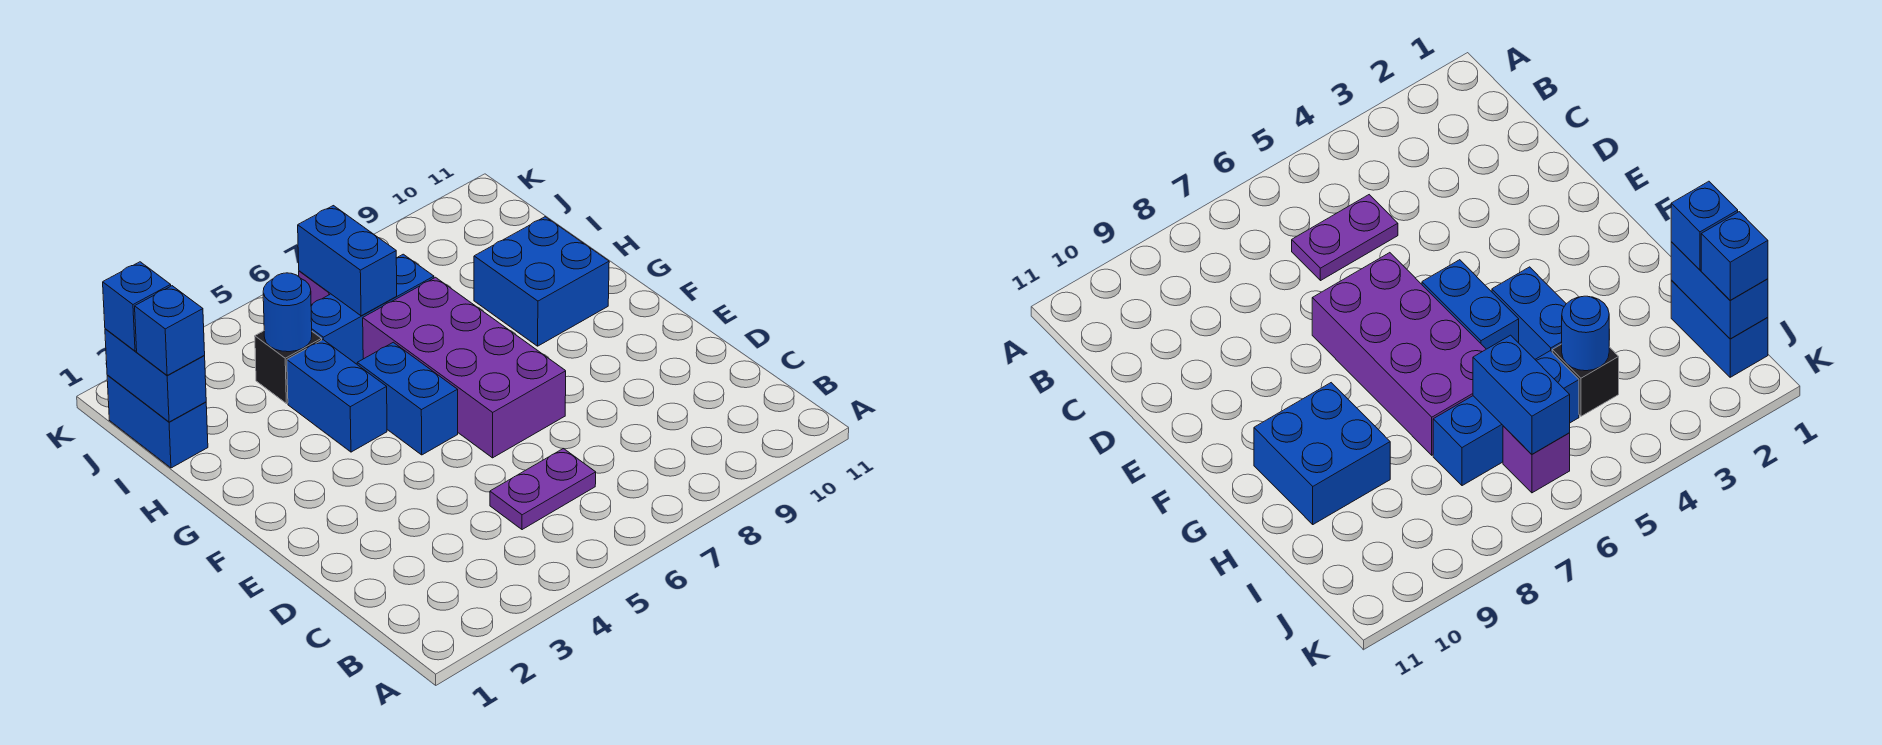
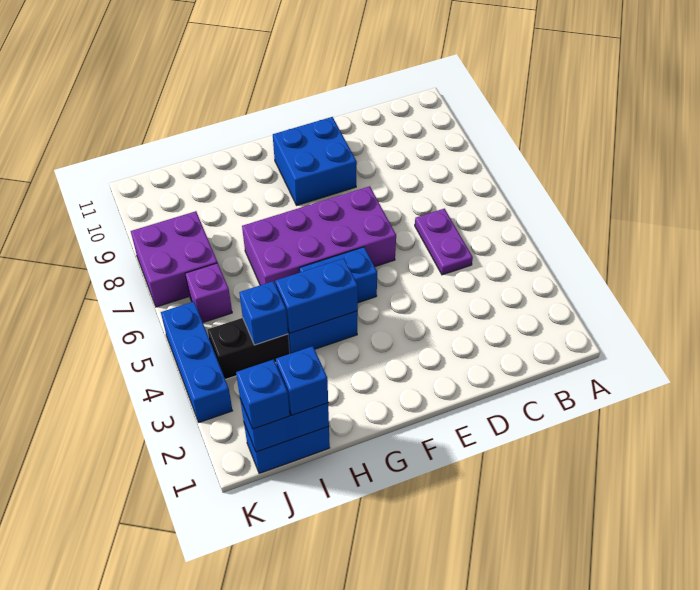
blue brick G9:H10 level 1 -> blue brick E9:F10 level 1
black brick I4 level 1 -> black brick I4:J4 level 1
blue round brick I4 level 2 -> blue brick I4 level 2
blue brick I5:I7 level 1 -> blue brick K3:K5 level 1
blue brick I6:J6 level 2 -> blue brick G4:H4 level 2
none -> purple brick J7:K8 level 1

